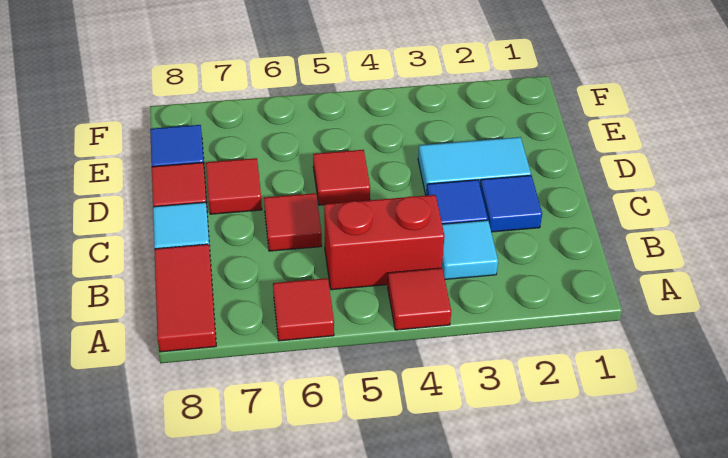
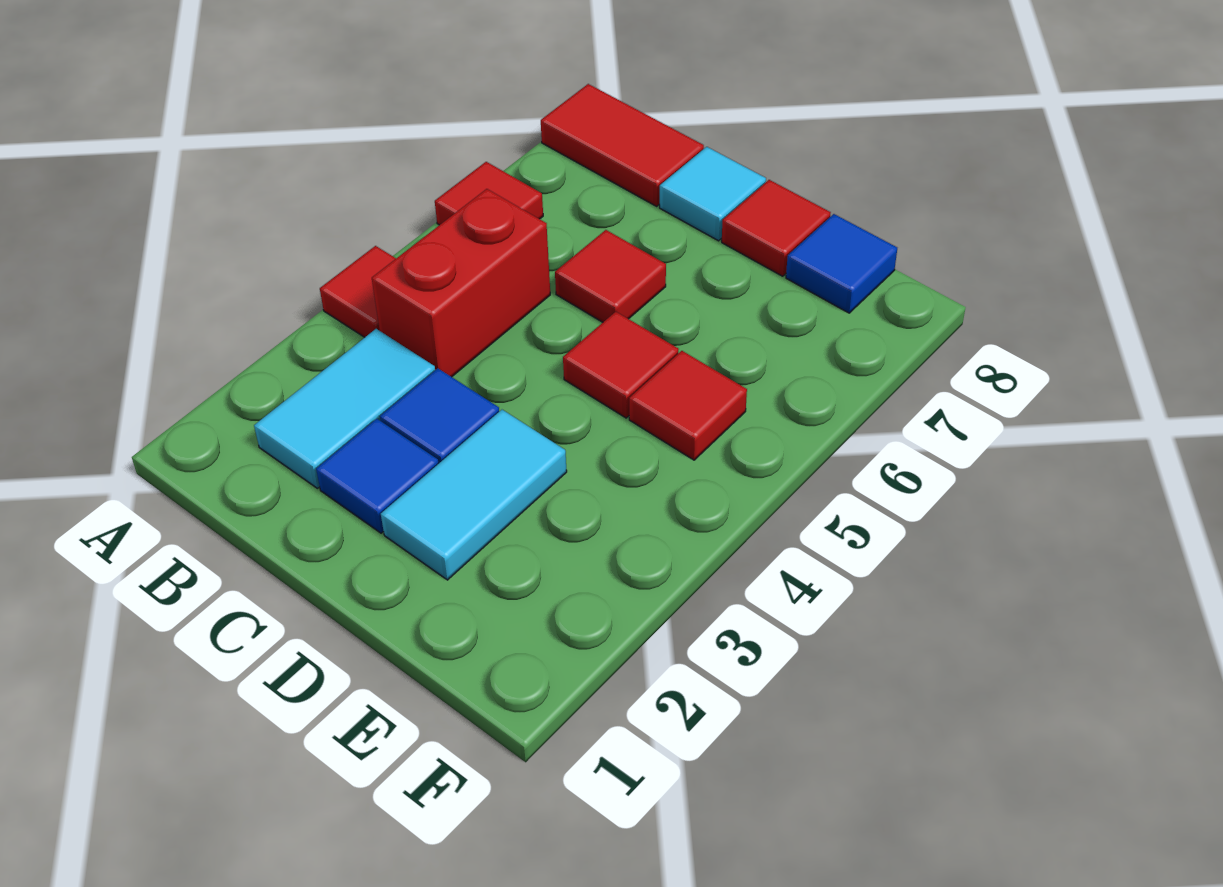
cyan tile B3 level 1 -> cyan tile B2:B3 level 1
red tile D7 level 1 -> red tile E5 level 1

